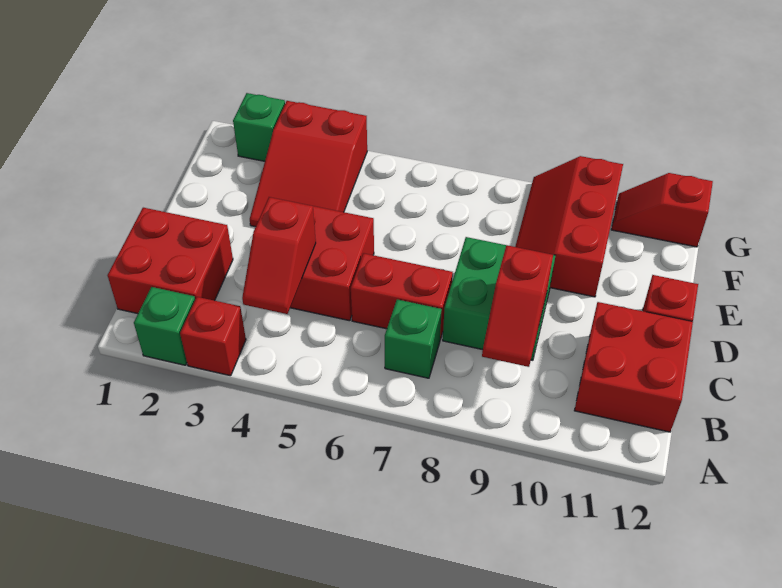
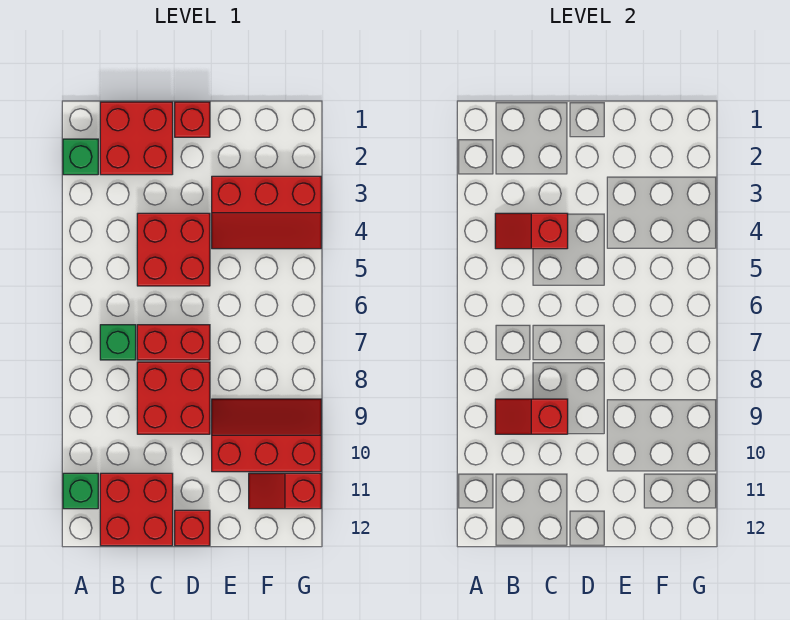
red brick A3 level 1 -> red brick D1 level 1
red brick C6:C7 level 1 -> red brick C7:D7 level 1
green brick C8:D9 level 1 -> red brick C8:D9 level 1
red slope E3:G4 level 1 top G -> red slope E3:G4 level 1 top 3
green brick G2 level 1 -> green brick A11 level 1
red slope G11:G12 level 1 top 12 -> red slope F11:G11 level 1 top G

